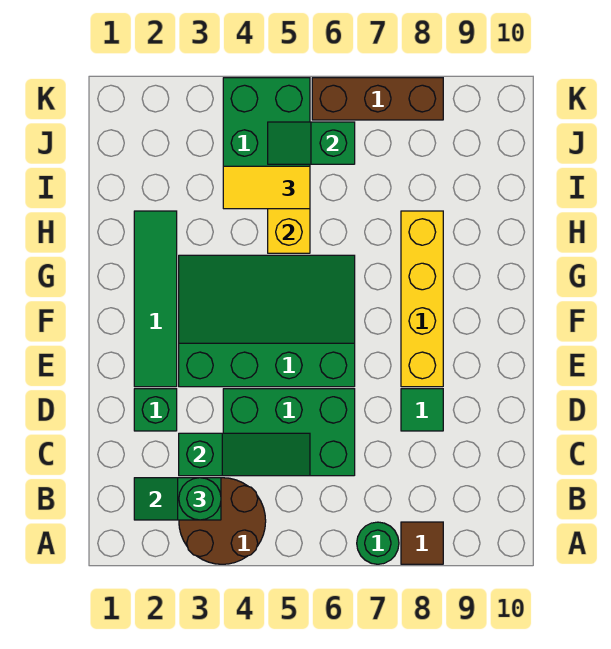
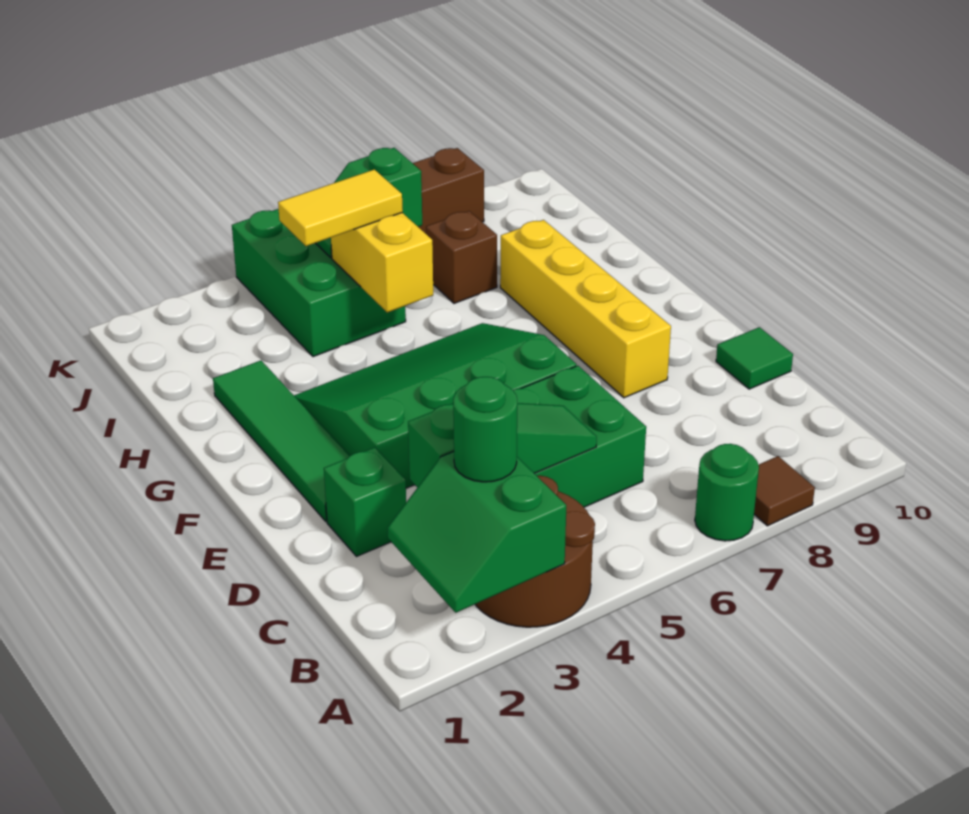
green slope B2:B3 level 2 top 3 -> green slope A2:B3 level 2 top 3
green tile D8 level 1 -> green tile D10 level 1
none -> brown brick I7 level 1

